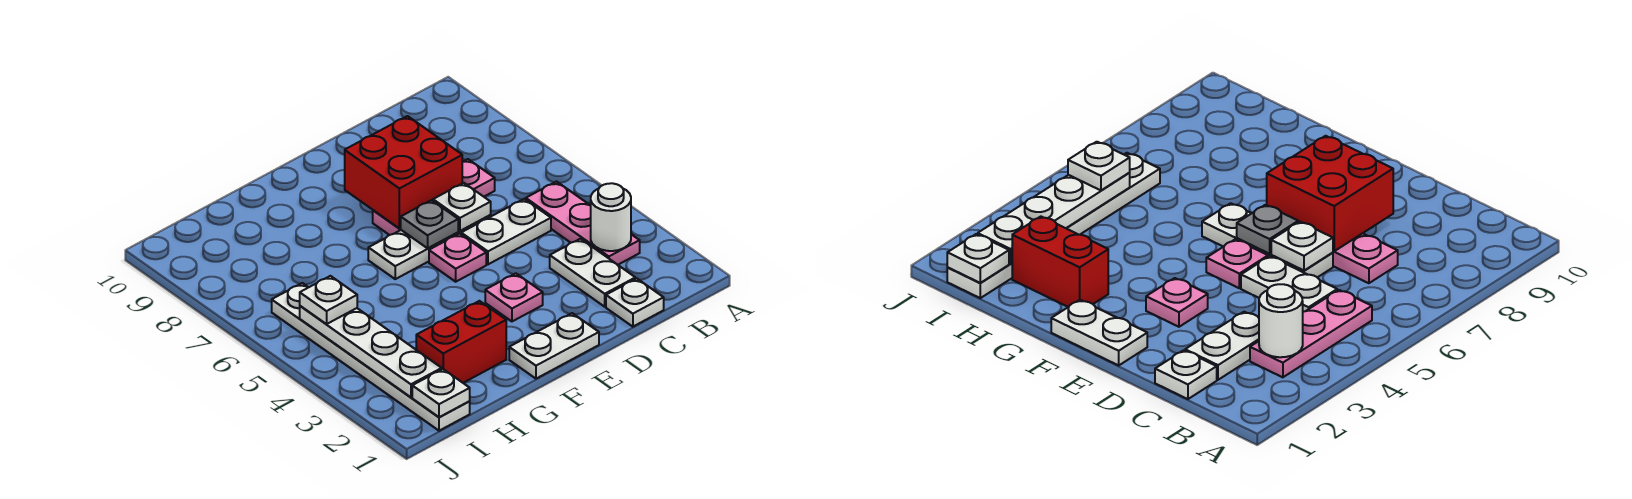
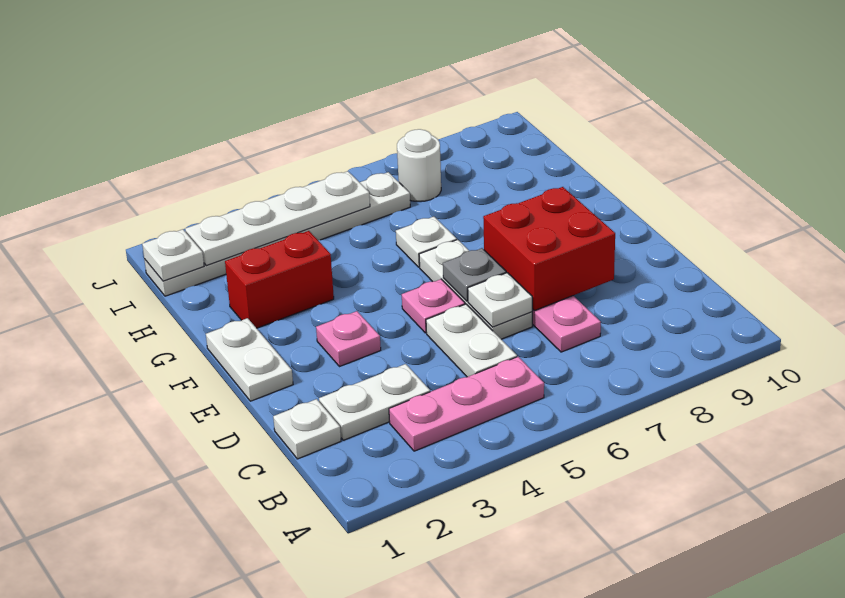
white round brick B3 level 2 -> white round brick I7 level 1
red brick G2:H2 level 1 -> red brick G2:G3 level 1
white plate I5 level 3 -> white plate G6 level 1

